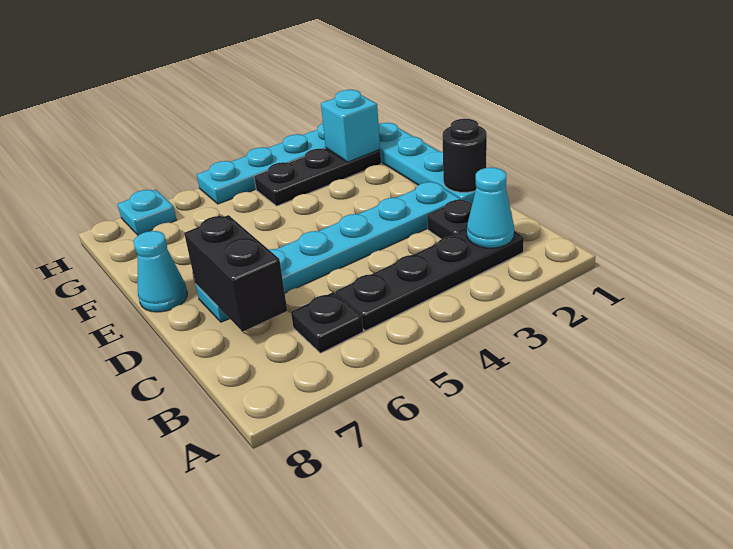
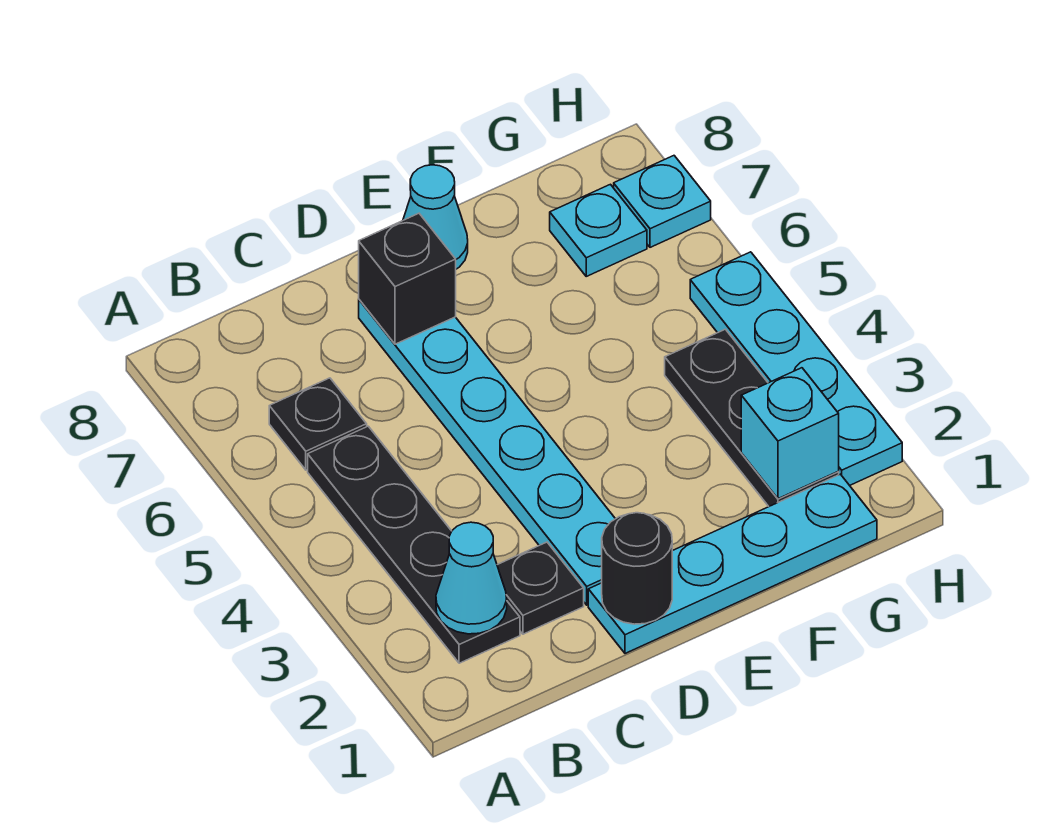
black brick C7:D7 level 2 -> black brick D7 level 2
none -> cyan plate G7 level 1

